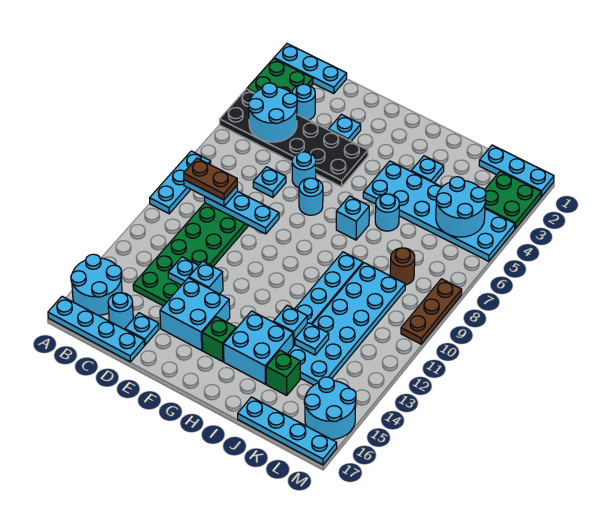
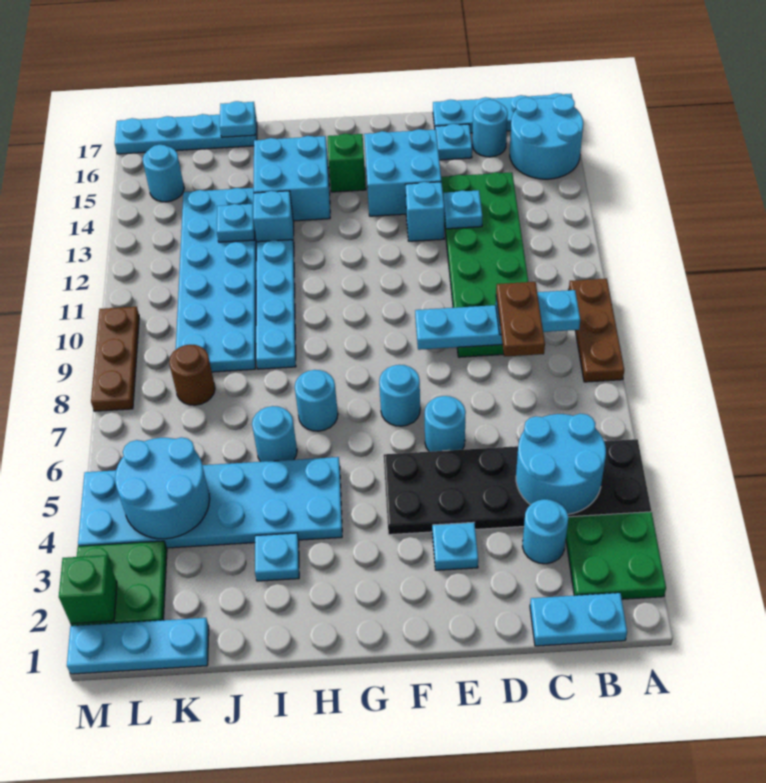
cyan plate A1:C1 level 1 -> cyan plate B1:C1 level 1
cyan plate A8:A10 level 1 -> brown plate A8:A10 level 1
brown plate B9:C9 level 4 -> brown plate C8:C9 level 4
cyan plate D7 level 1 -> cyan plate J17 level 2
cyan brick H7 level 1 -> cyan round brick H7 level 1
green brick J15 level 1 -> green brick M2 level 2
cyan round brick L15:M16 level 1 -> cyan round brick L15 level 1

